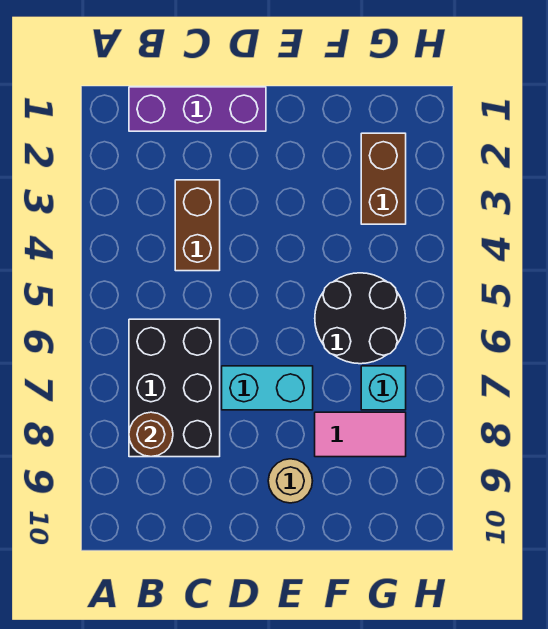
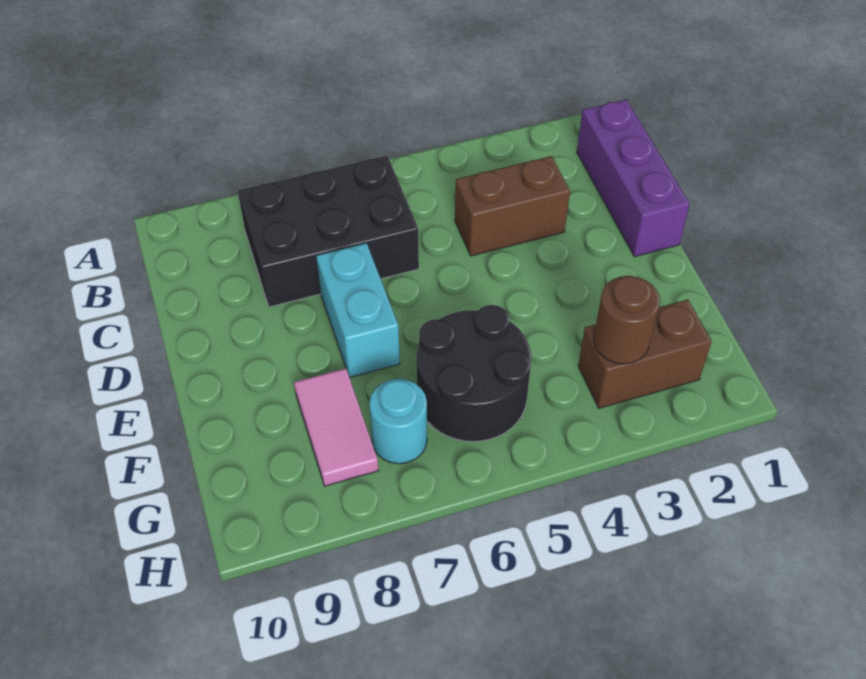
brown round brick B8 level 2 -> brown round brick G3 level 2
tan round brick E9 level 1 -> none
cyan brick G7 level 1 -> cyan round brick G7 level 1

